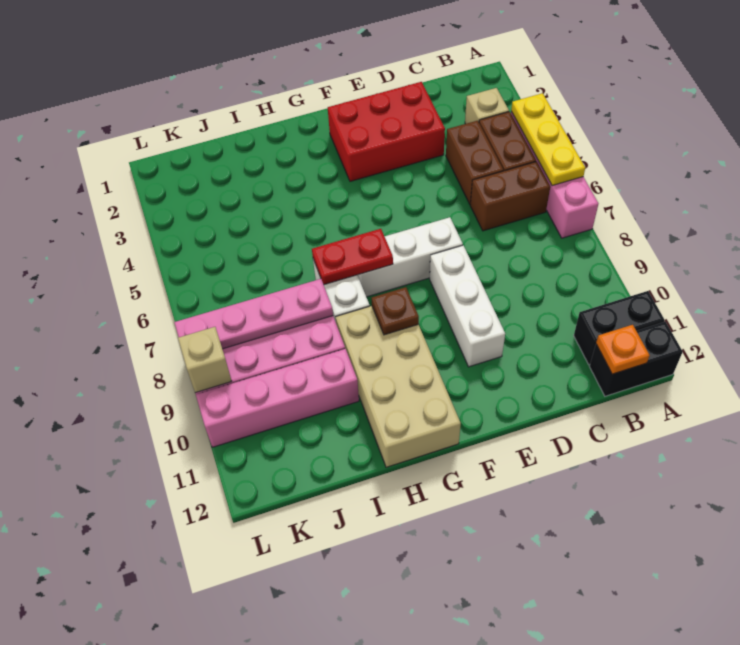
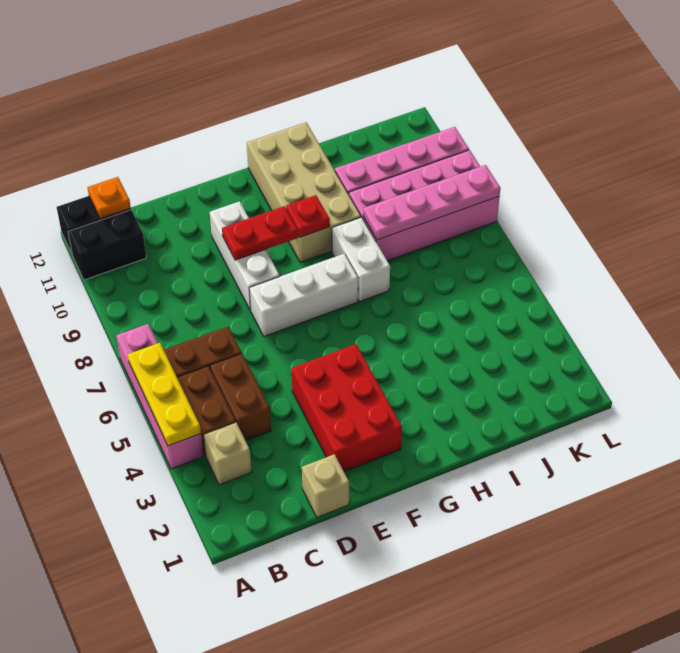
red brick D2:F3 level 1 -> red brick E2:F4 level 1
red plate G7:H7 level 2 -> red plate E9:F9 level 2
brown plate G9 level 2 -> red plate G9 level 2
tan brick L9 level 2 -> tan brick D1 level 1

